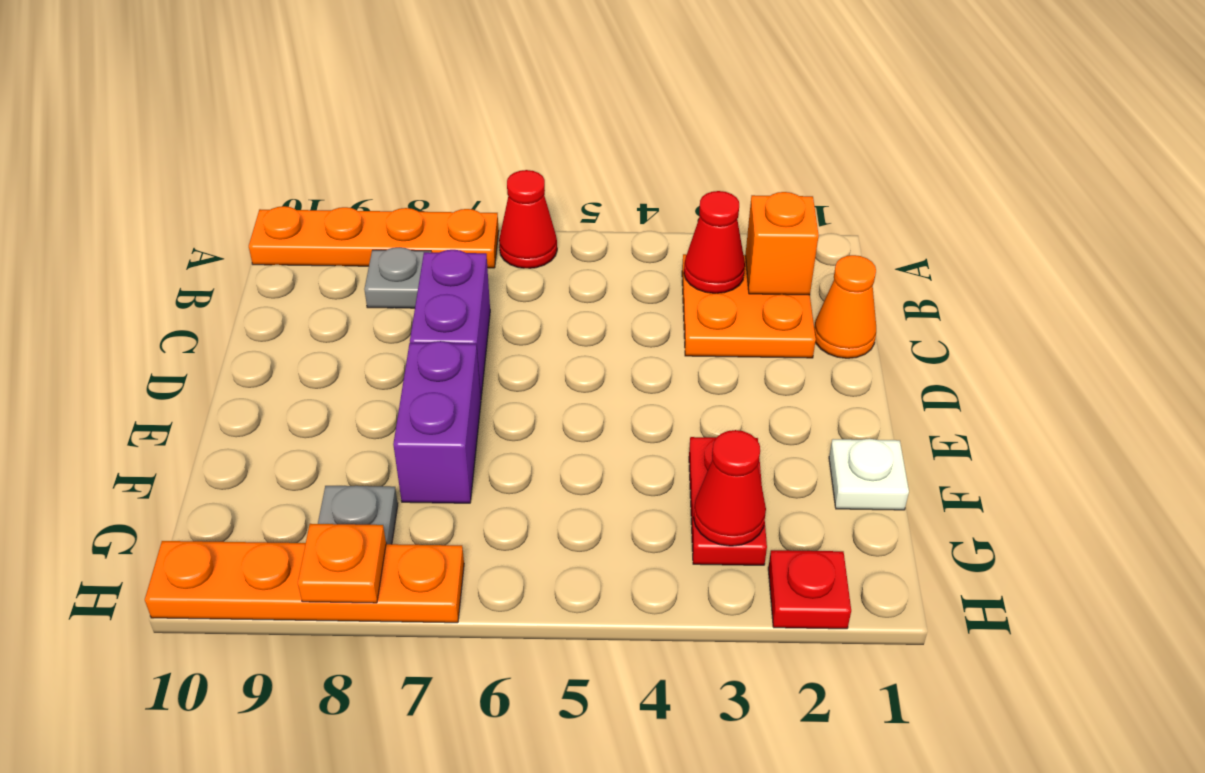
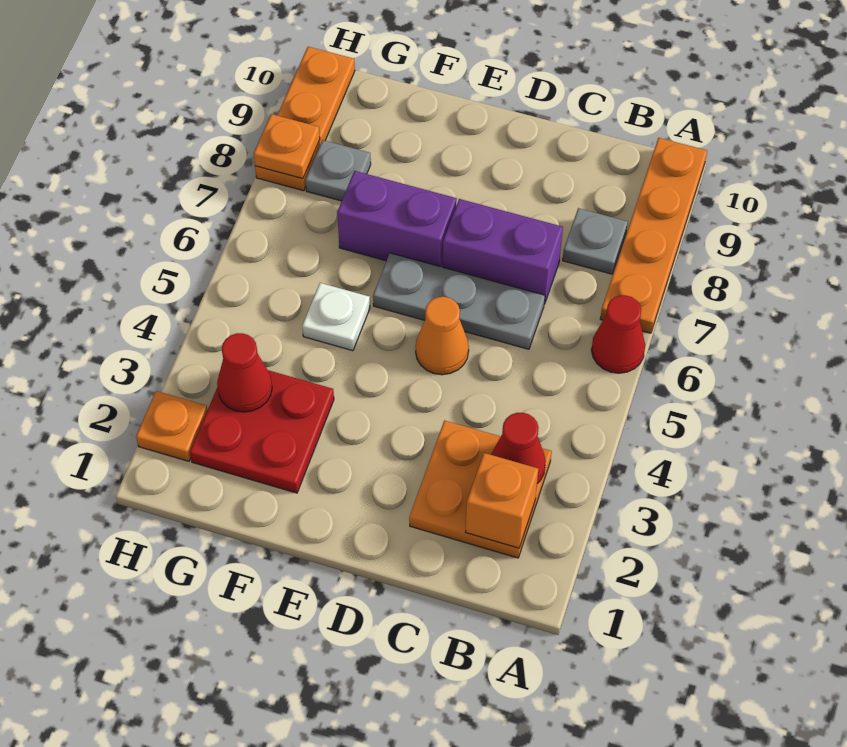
orange cone C1 level 1 -> orange cone D5 level 1
none -> grey plate C6:E6 level 1
white plate F1 level 1 -> white plate F5 level 1
red plate F3:G3 level 1 -> red plate F2:G3 level 1
red plate H2 level 1 -> orange plate H2 level 1
orange plate H7:H10 level 1 -> orange plate H8:H10 level 1

